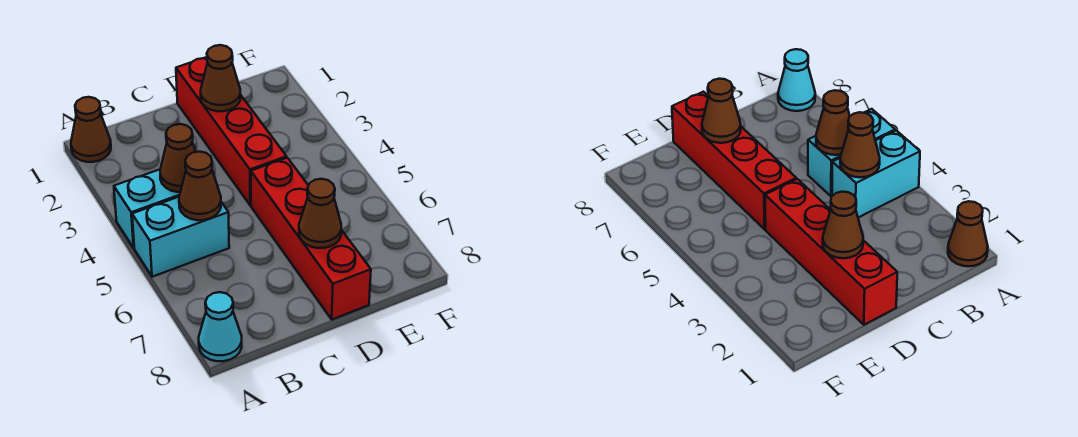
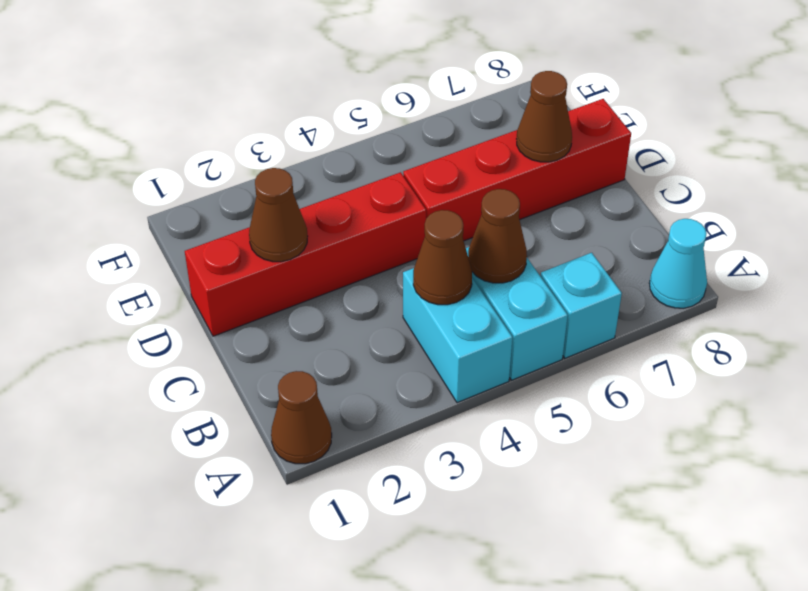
none -> cyan brick A6 level 1

